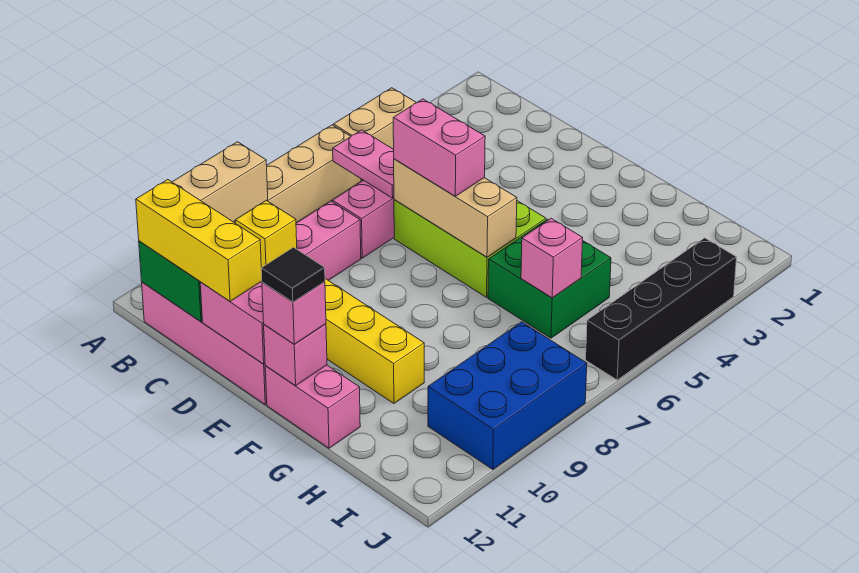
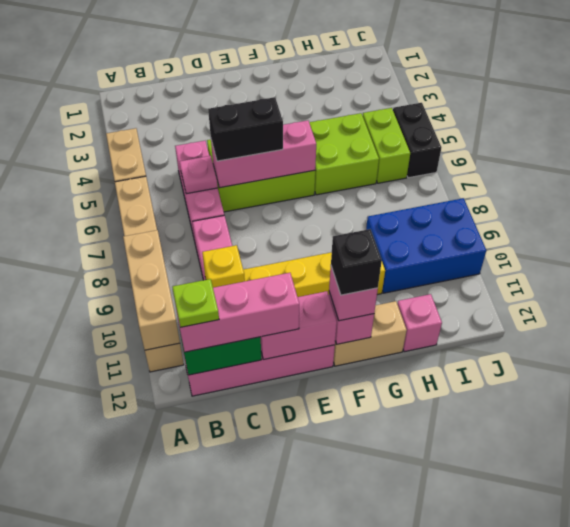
pink plate B6:C6 level 2 -> pink plate C6 level 2
yellow brick B12:D12 level 3 -> pink brick B12:D12 level 3
none -> lime plate B12 level 4
tan brick D6:F6 level 2 -> pink brick D6:F6 level 2
pink brick D6:E6 level 3 -> black brick D6:E6 level 3
pink brick F12:G12 level 1 -> tan brick F12:G12 level 1
black tile F12 level 4 -> black brick F12 level 4
green brick G5:H6 level 1 -> lime brick G5:H6 level 1
pink brick H6 level 2 -> pink brick H12 level 1
none -> lime brick I5:I6 level 1
blue brick I8:J10 level 1 -> blue brick H9:J10 level 1
black brick J3:J6 level 1 -> black brick J5:J6 level 1

